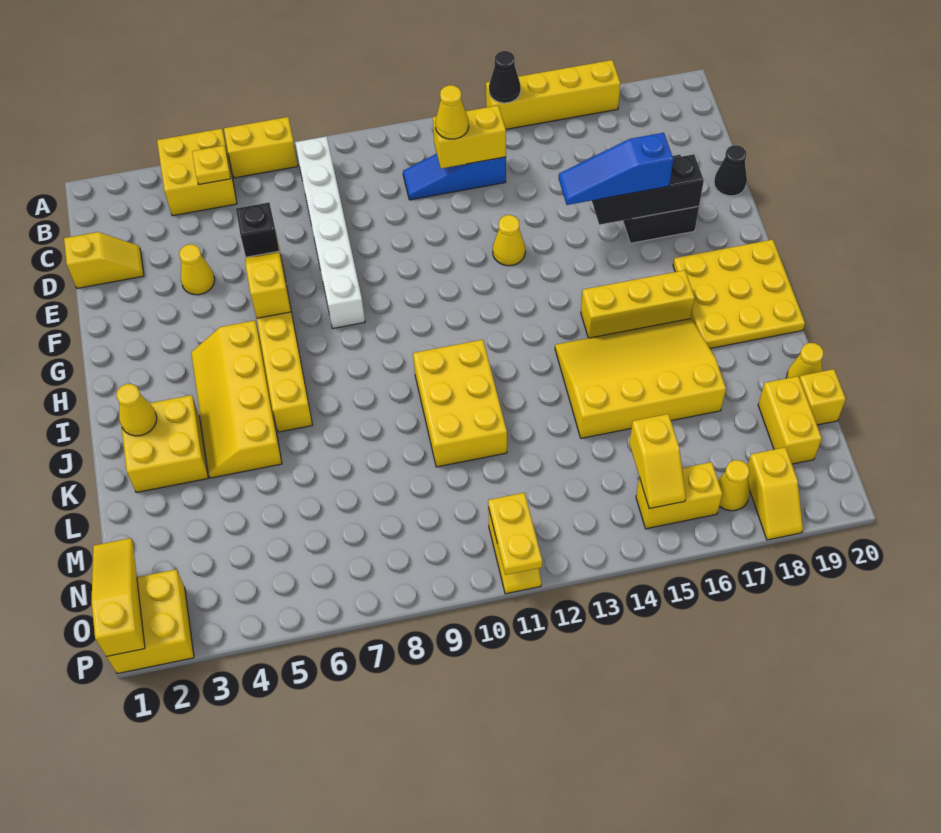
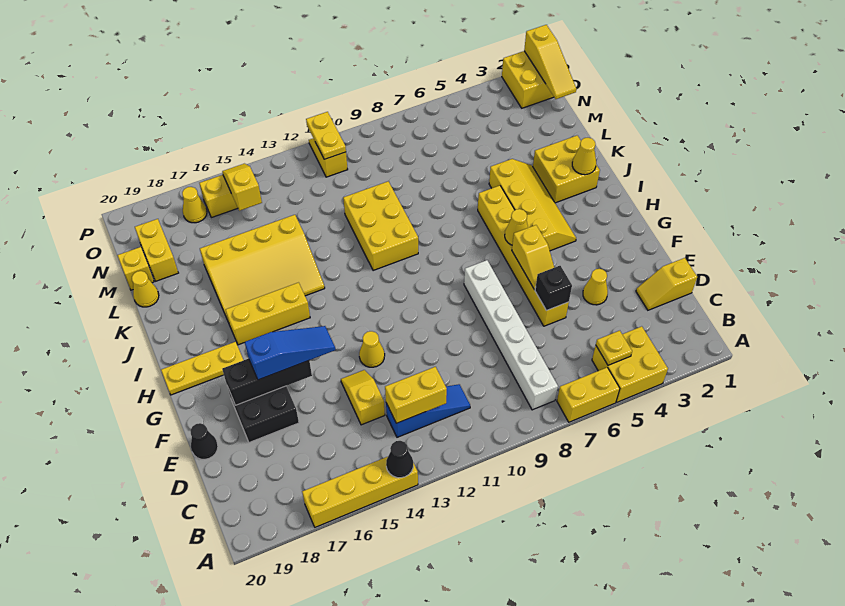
yellow cone C12 level 3 -> yellow cone H6 level 2
yellow plate H18:J20 level 1 -> yellow plate H18:H20 level 1
yellow slope O18:P18 level 1 top O -> yellow slope D14:E14 level 1 top D

